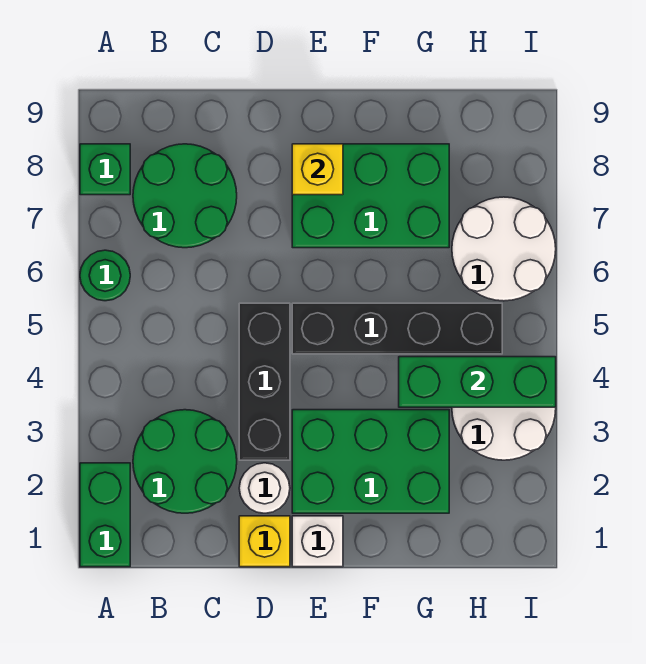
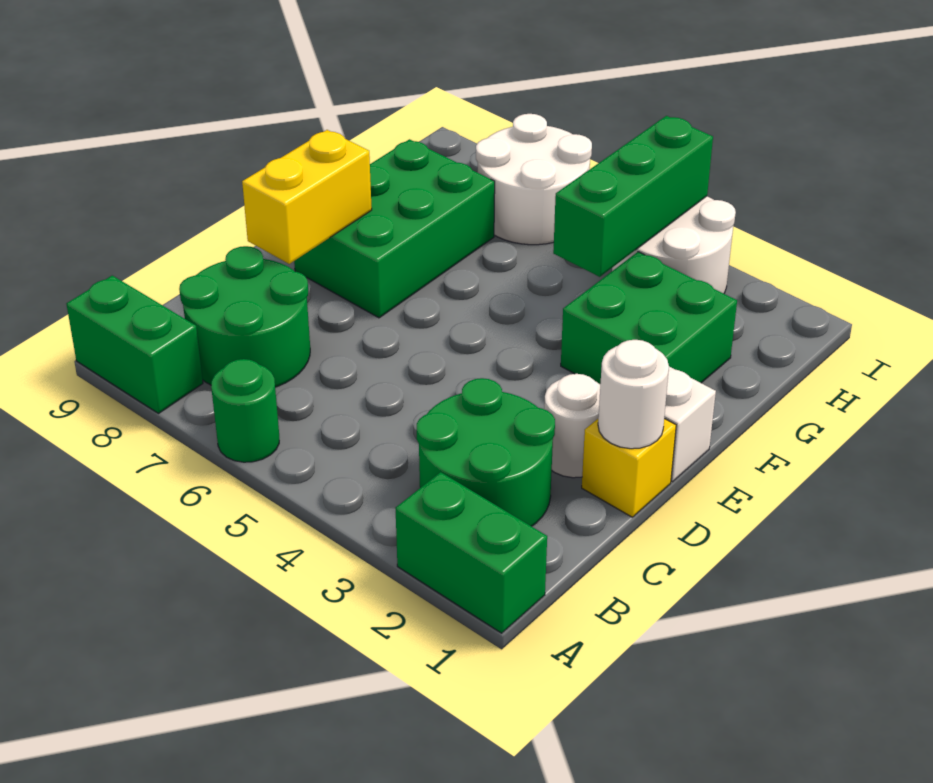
green brick A8 level 1 -> green brick A8:A9 level 1
none -> white round brick D1 level 2
black brick D3:D5 level 1 -> none
green brick E2:G3 level 1 -> green brick F2:G3 level 1
black brick E5:H5 level 1 -> none
yellow brick E8 level 2 -> yellow brick D8:E8 level 2

